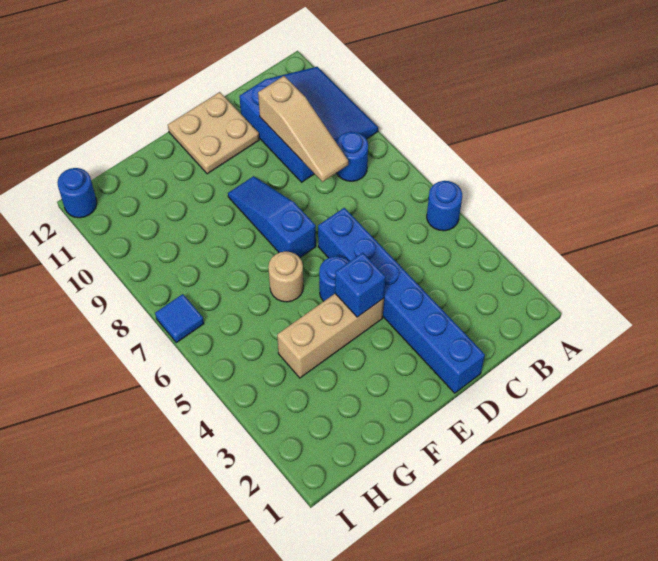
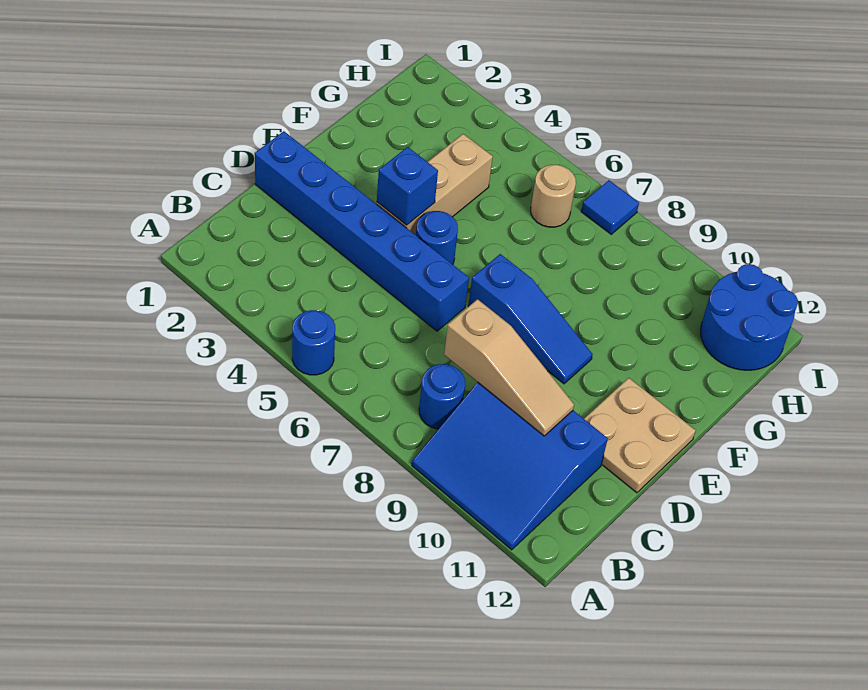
tan slope C8:C10 level 2 top 10 -> tan slope C8:C10 level 2 top 8
tan round brick F6 level 1 -> tan round brick H6 level 1
blue round brick I12 level 1 -> blue round brick H11:I12 level 1

